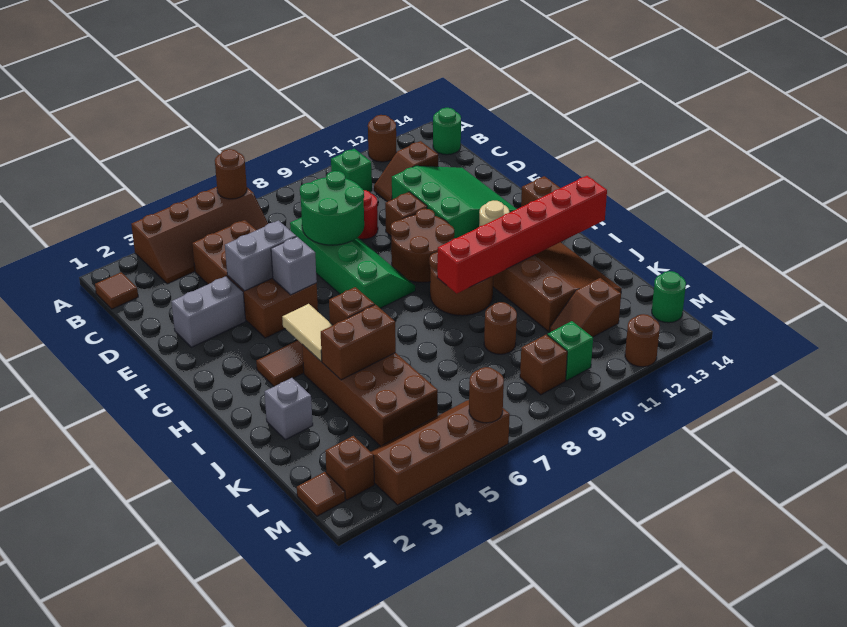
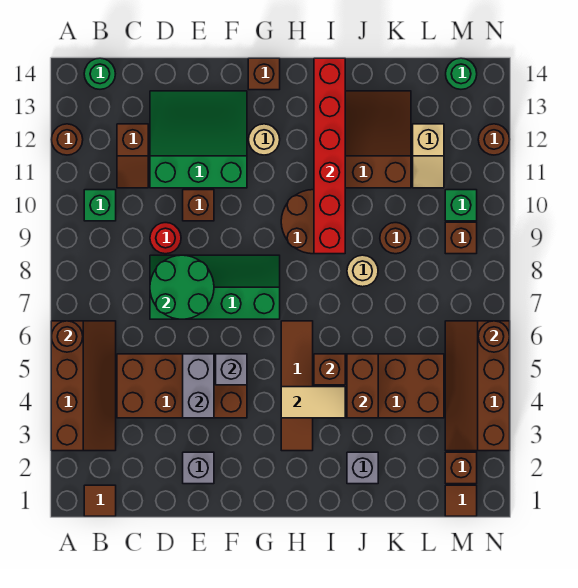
grey brick E2:E3 level 1 -> grey brick E2 level 1
brown round brick F9:G10 level 1 -> none
none -> tan round brick J8 level 1
brown slope L11:L12 level 1 top 12 -> tan slope L11:L12 level 1 top 12

